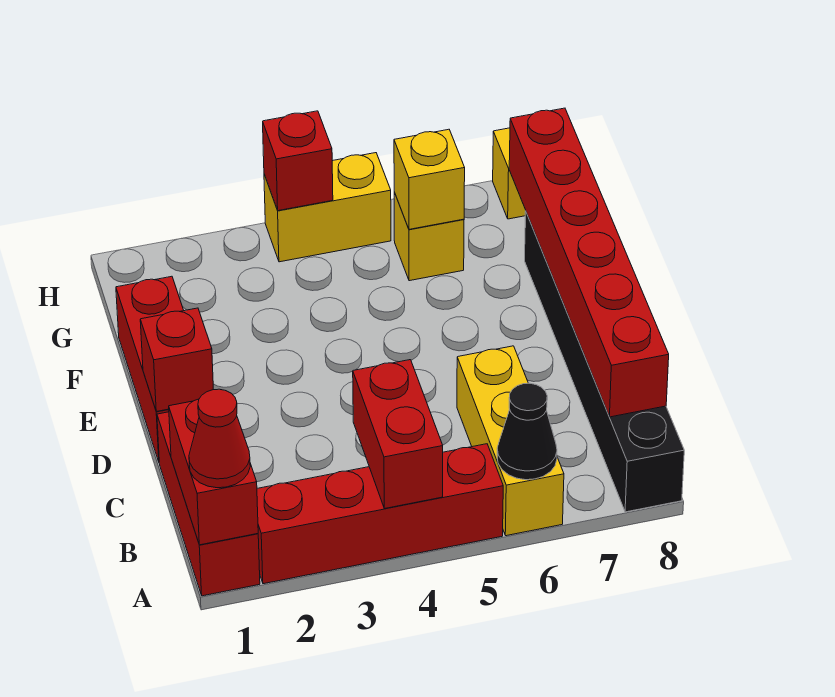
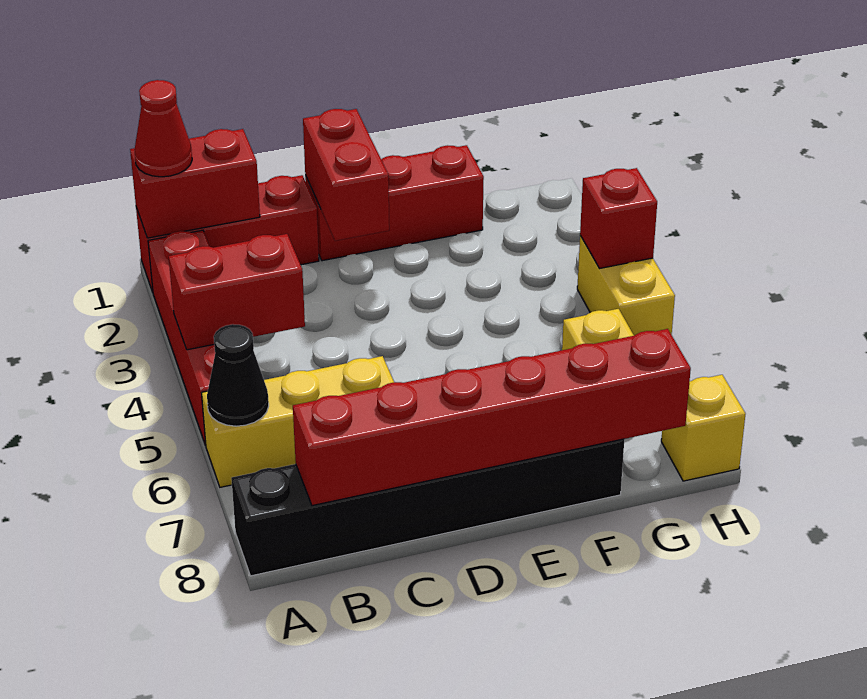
red brick D1 level 2 -> red brick D1:D2 level 2
yellow brick G6 level 2 -> none

